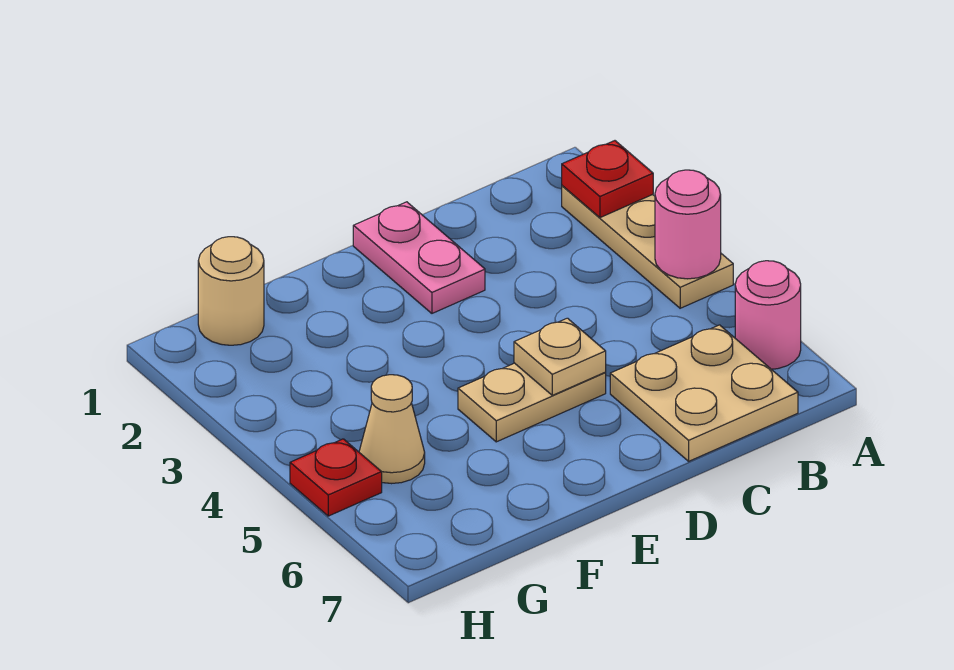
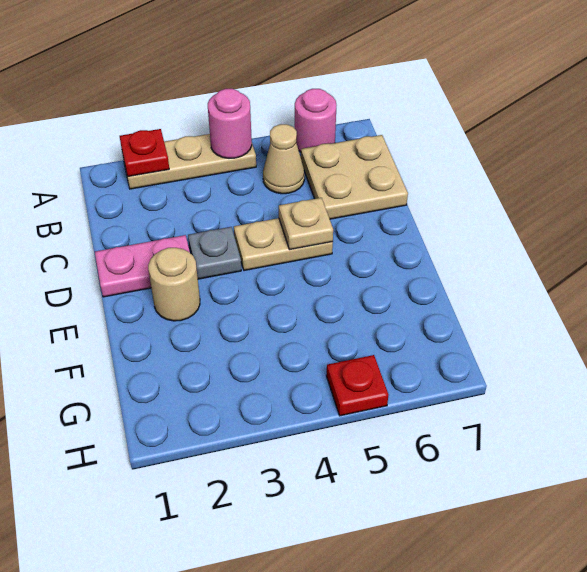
none -> grey plate D3 level 1
tan plate D5:E5 level 1 -> tan plate D4:D5 level 1
tan round brick G1 level 1 -> tan round brick E2 level 1
tan cone G5 level 1 -> tan cone B5 level 1

